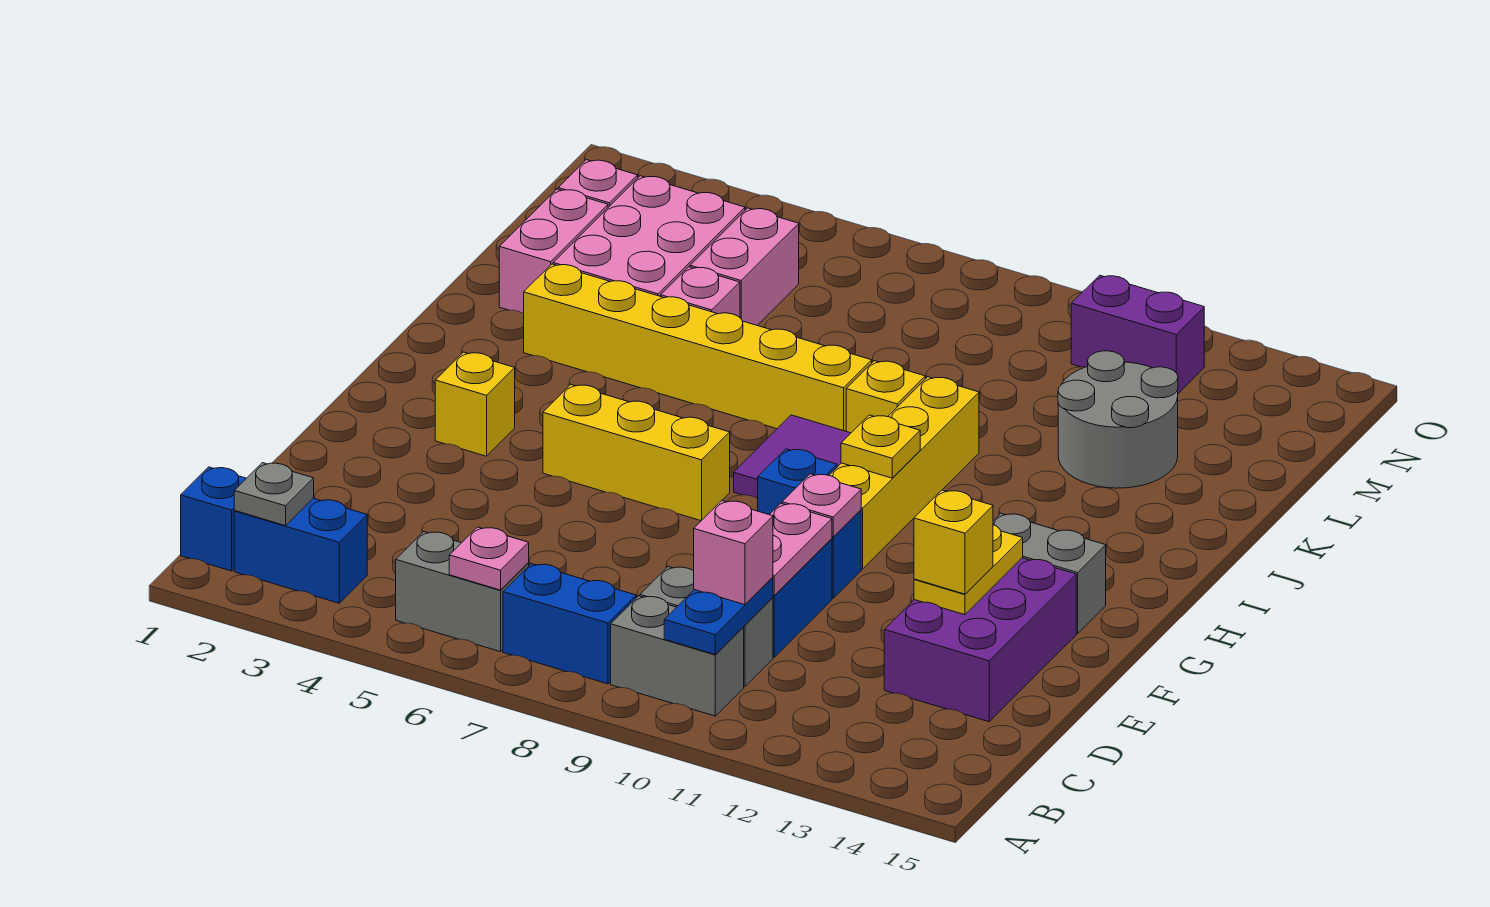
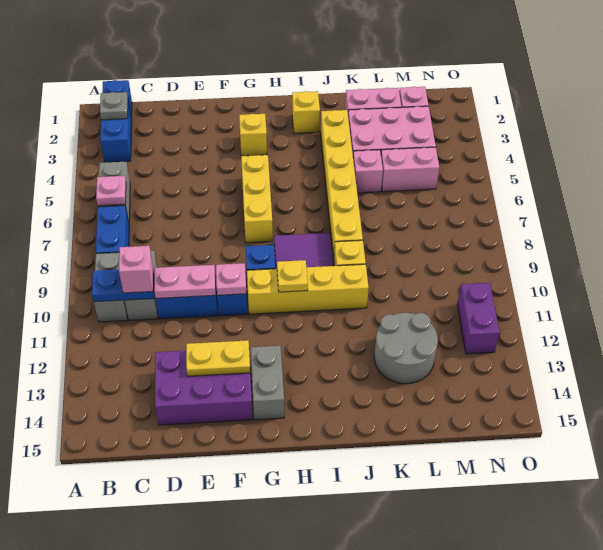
yellow brick E13 level 3 -> yellow brick I2 level 1

